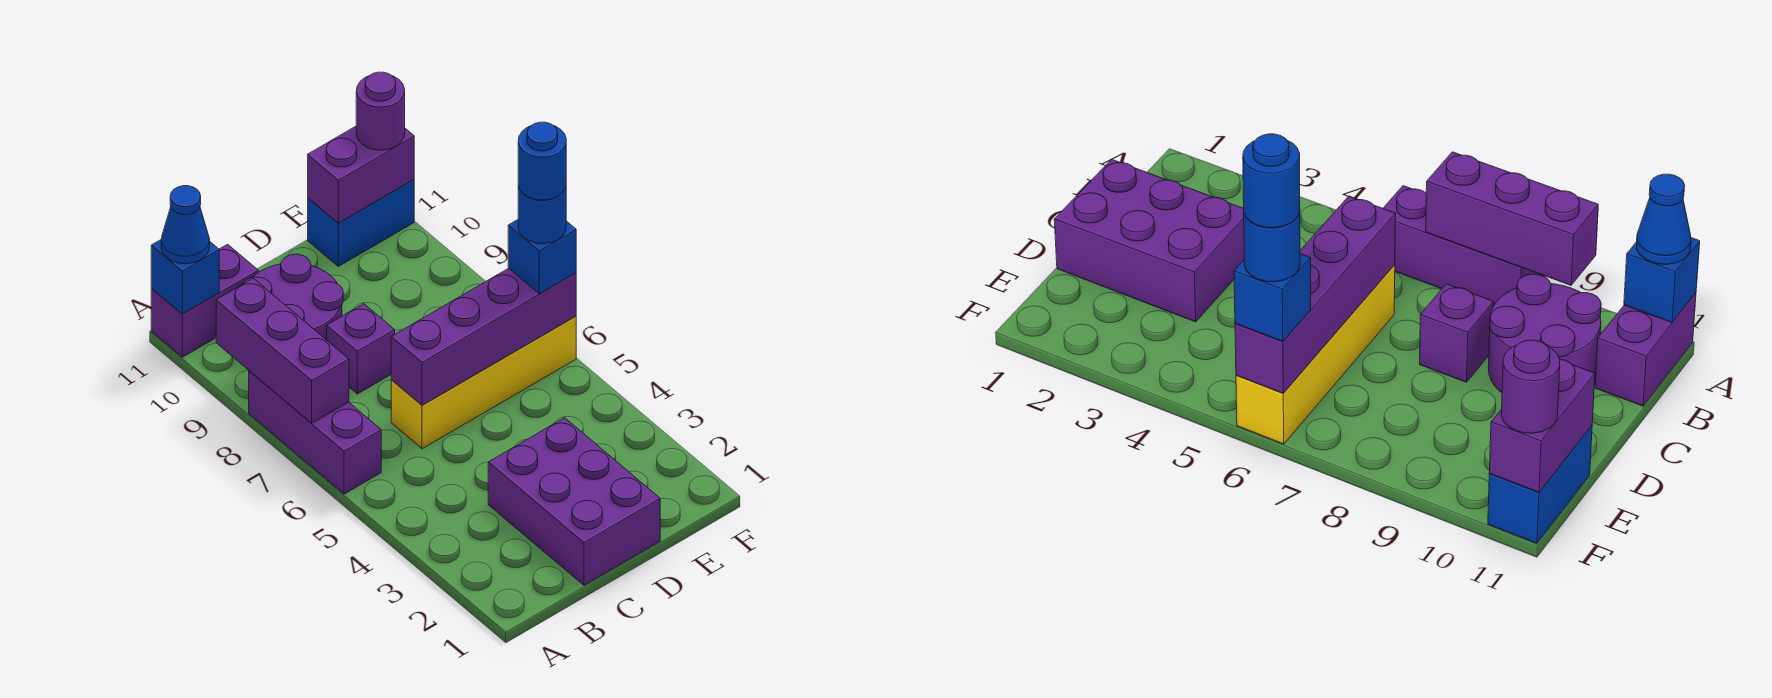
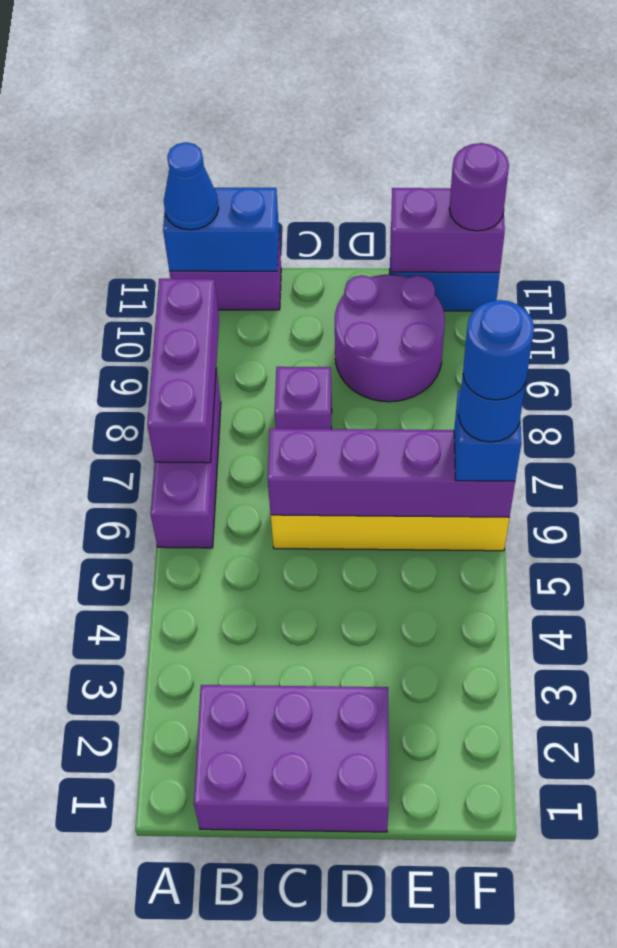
blue brick A11 level 2 -> blue brick A11:B11 level 2
purple round brick B9:C10 level 1 -> purple round brick D9:E10 level 1
purple brick C1:D3 level 1 -> purple brick B1:D2 level 1

